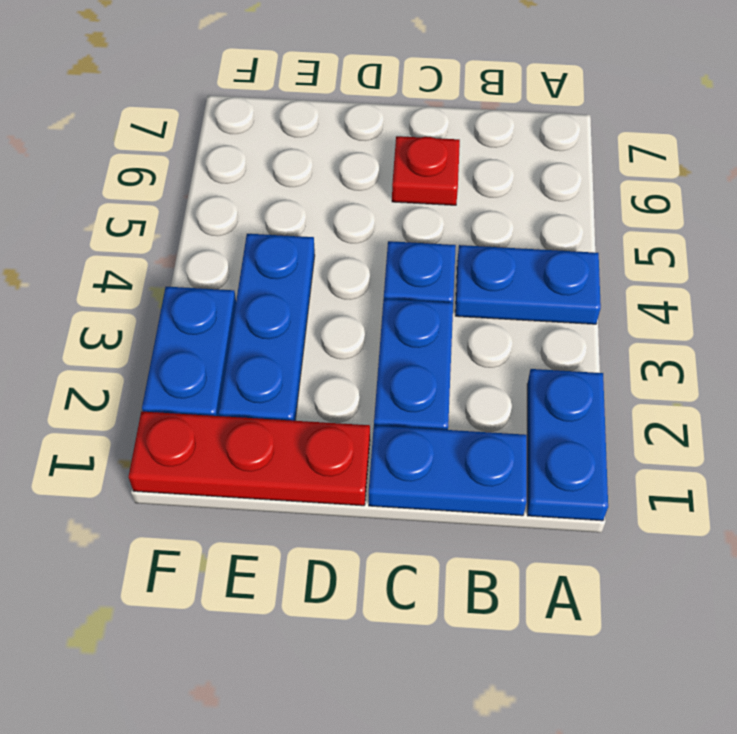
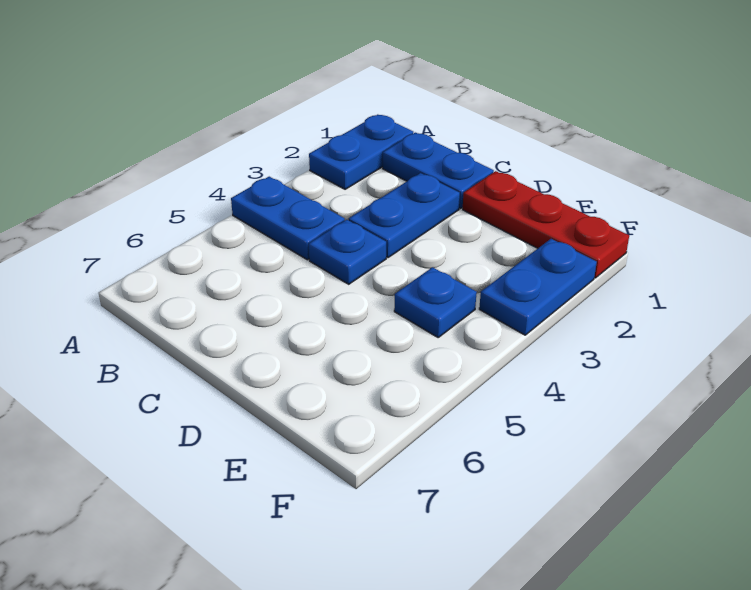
red plate C6 level 1 -> none
blue plate E2:E4 level 1 -> blue plate E4 level 1

